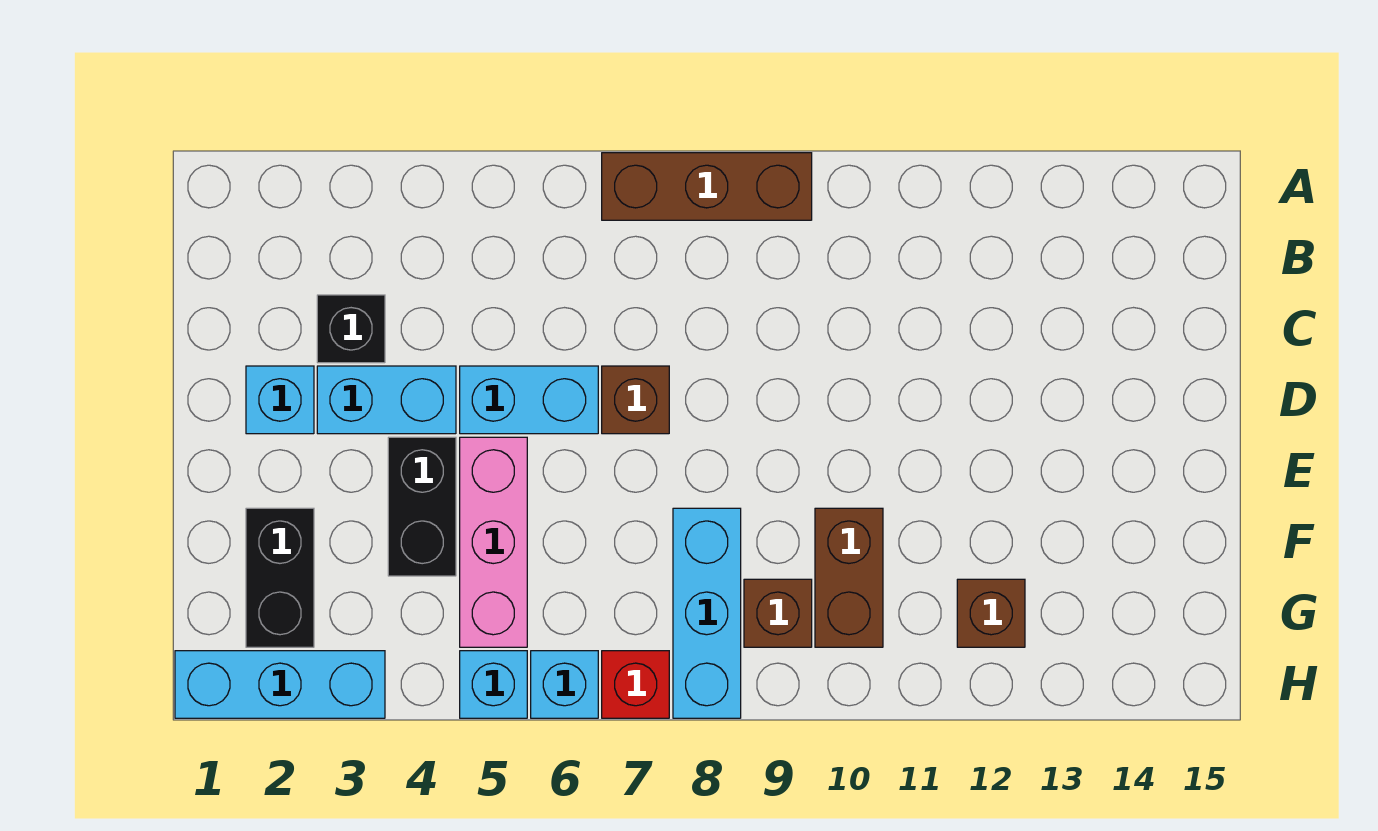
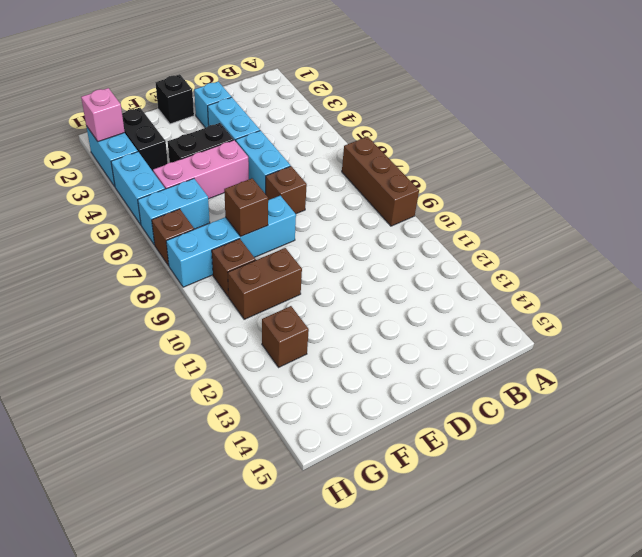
black brick C3 level 1 -> black brick E1 level 1
black brick F2:G2 level 1 -> black brick G2:G3 level 1
cyan brick F8:H8 level 1 -> cyan brick E8:H8 level 1
none -> brown brick F8 level 2
cyan brick H1:H3 level 1 -> cyan brick H2:H3 level 1
none -> pink brick H2 level 2
cyan brick H5 level 1 -> cyan brick H4:H5 level 1
cyan brick H6 level 1 -> cyan brick G6:H6 level 1
red brick H7 level 1 -> brown brick H7 level 1

